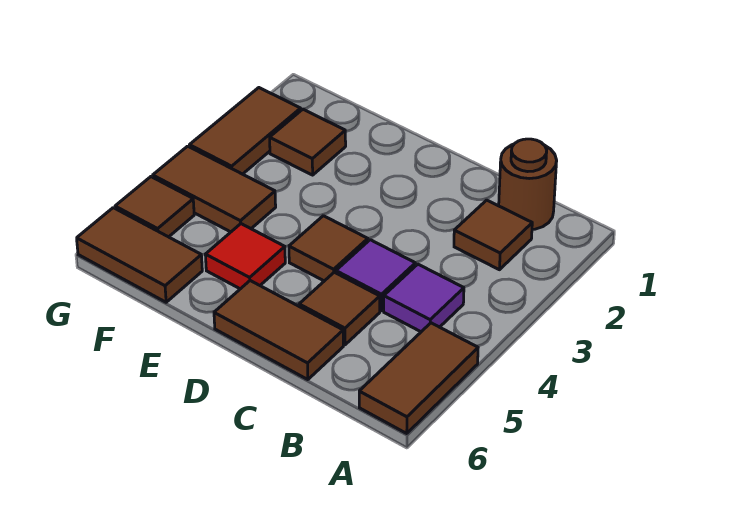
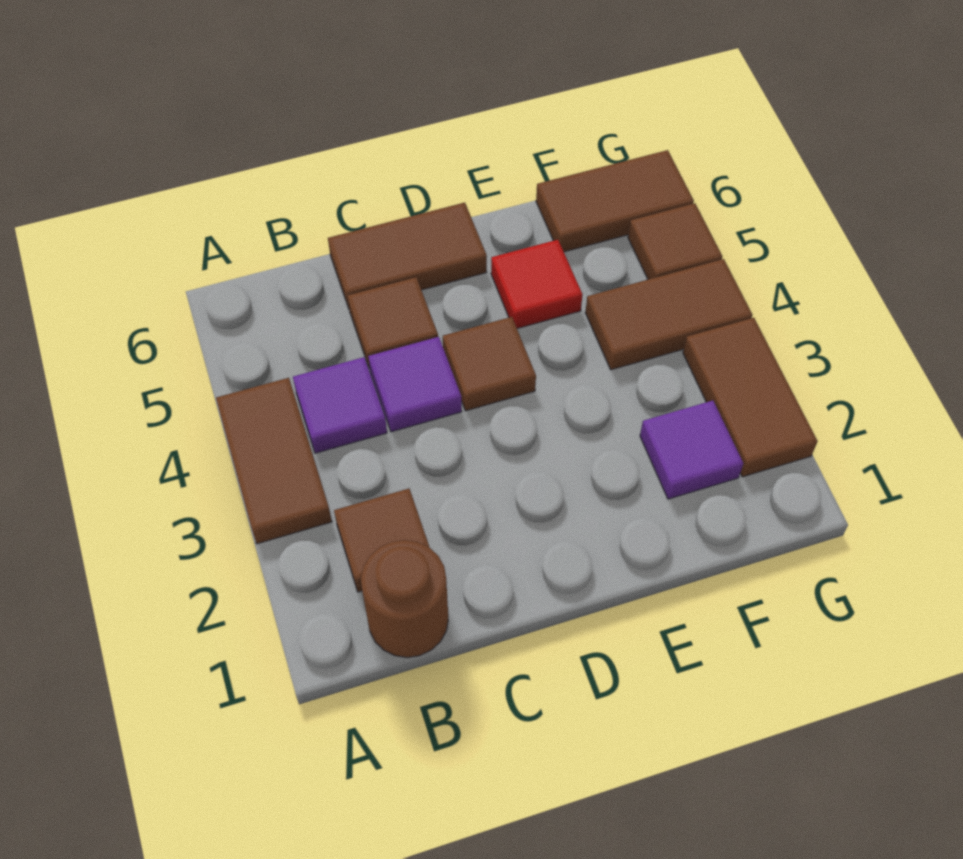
brown tile A5:A6 level 1 -> brown tile A3:A4 level 1
brown tile F2 level 1 -> purple tile F2 level 1

